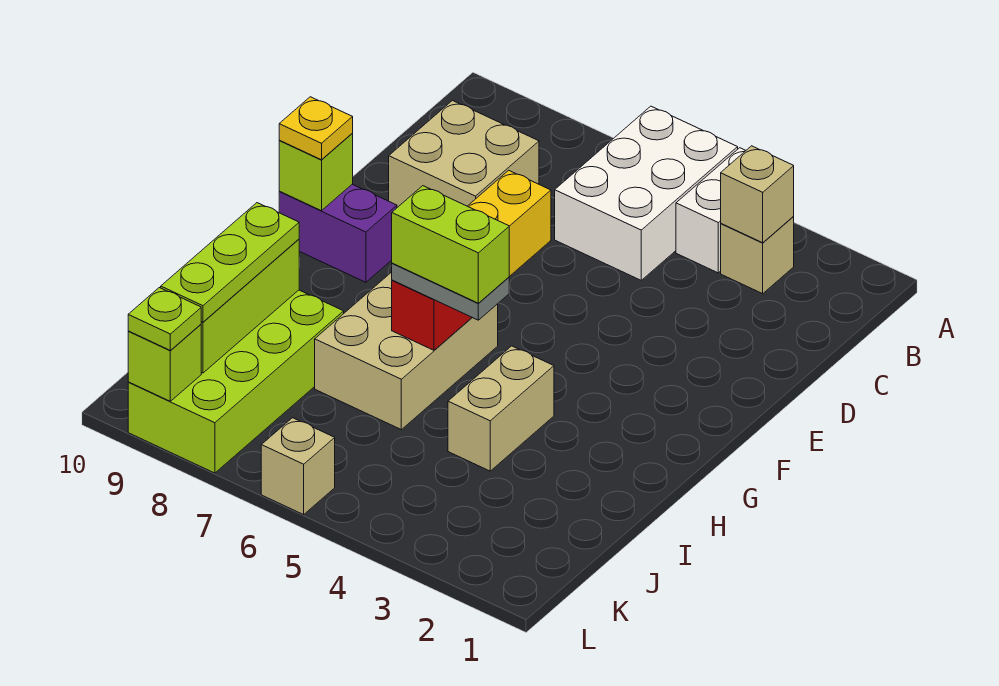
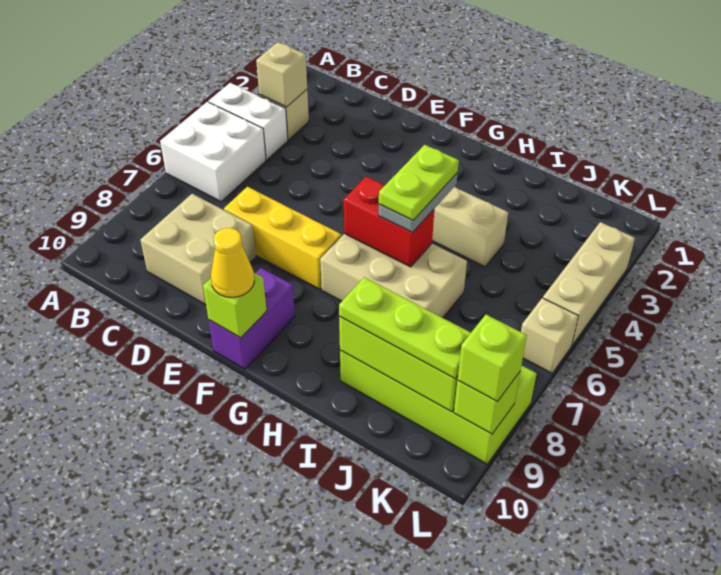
white brick A5:C6 level 1 -> white brick A5:B6 level 1
yellow plate F10 level 3 -> yellow cone F10 level 3
lime brick H5:H6 level 4 -> lime plate H5:H6 level 4
none -> tan brick L3:L5 level 1
lime plate L9 level 3 -> lime brick L9 level 3

